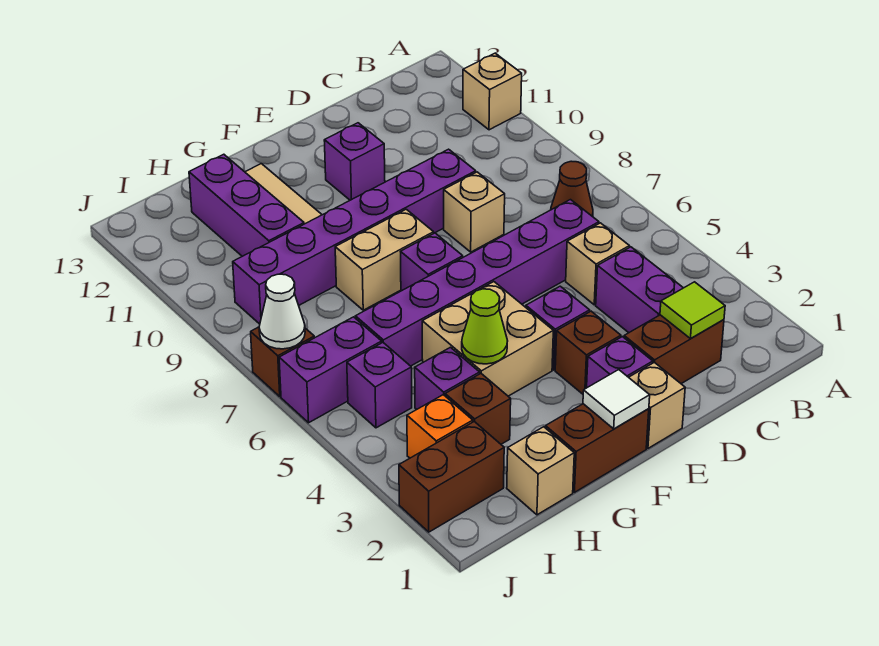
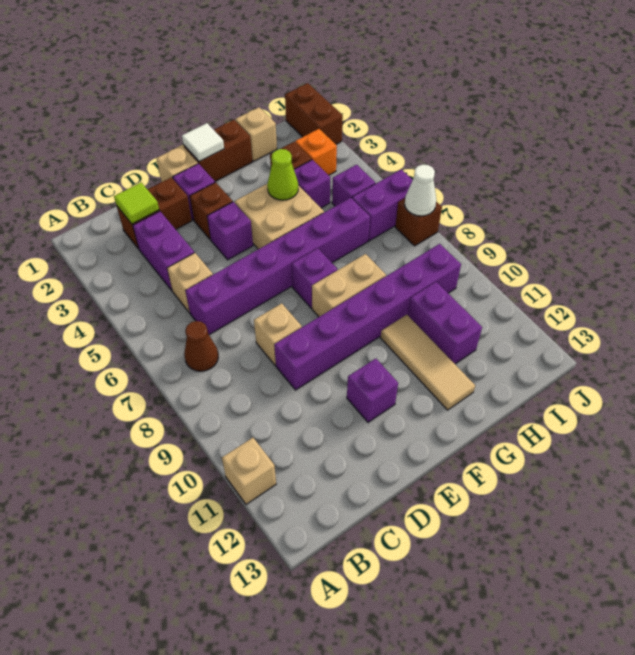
purple brick H10:H12 level 1 -> purple brick H10:H11 level 1
brown brick I2:J2 level 1 -> brown brick J1:J2 level 1

